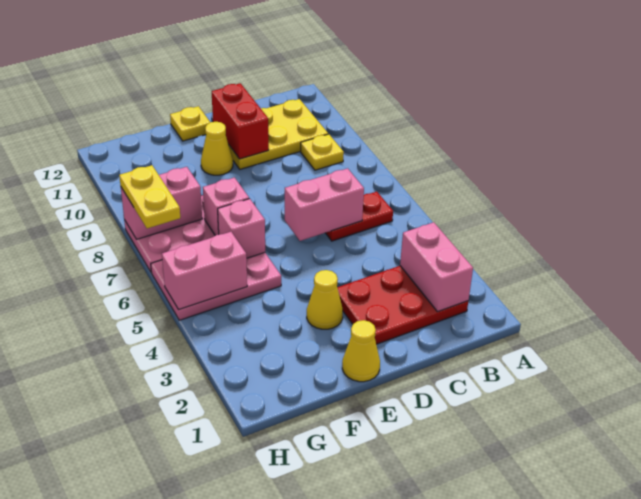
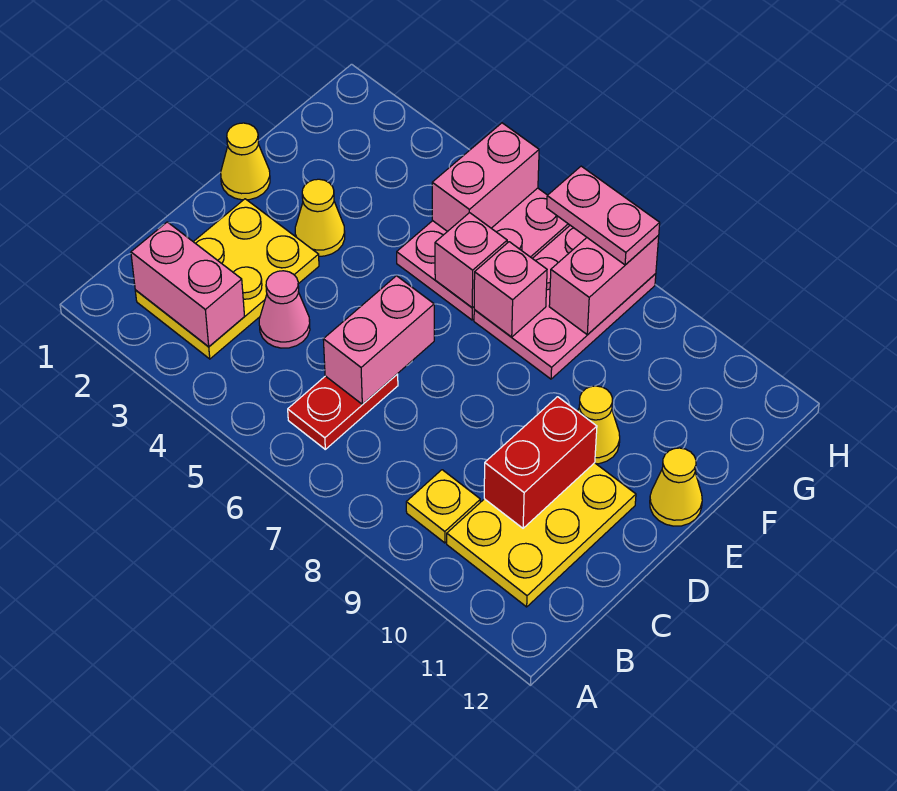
red plate B2:D3 level 1 -> yellow plate B2:D3 level 1
none -> pink cone C4 level 1
red brick D10:D11 level 2 -> red brick C10:D10 level 2
yellow plate E12 level 1 -> yellow cone E12 level 1
yellow plate H7:H8 level 3 -> pink plate H7:H8 level 3

